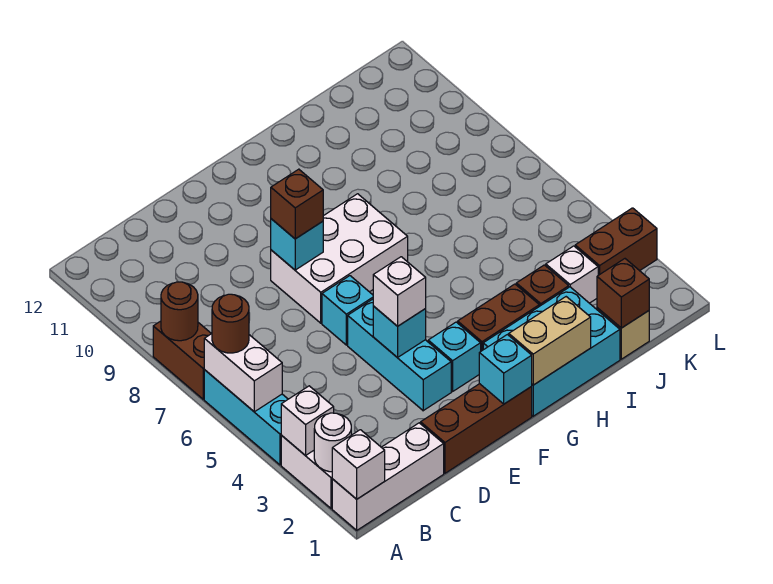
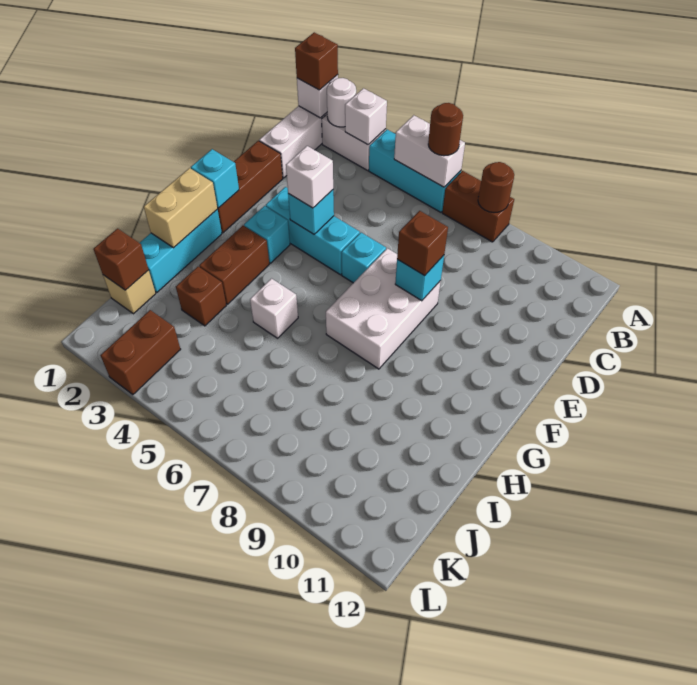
none -> brown brick A1 level 3
cyan brick G1:I2 level 1 -> cyan brick G1:I1 level 1
white brick J3 level 1 -> white brick H5 level 1

